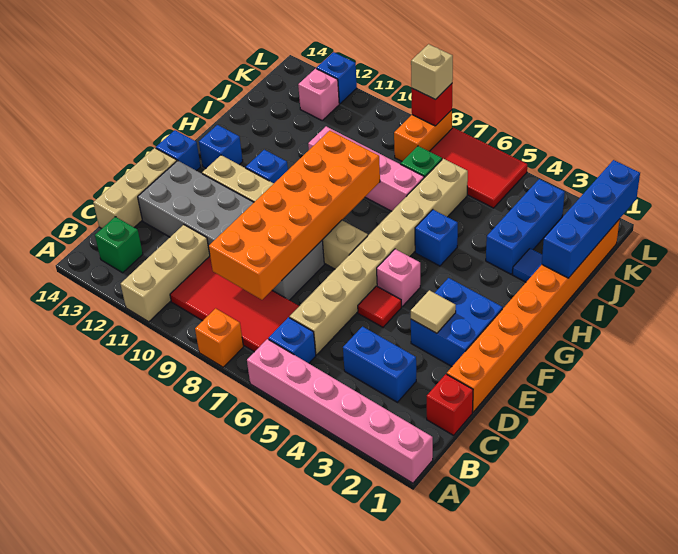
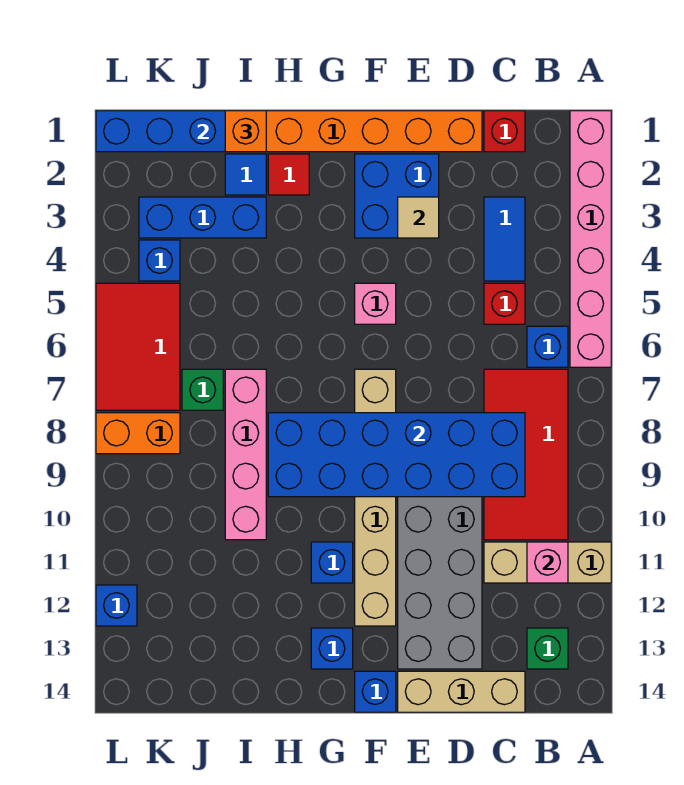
orange brick A8 level 1 -> orange brick I1 level 3
blue brick C3:C4 level 1 -> blue tile C3:C4 level 1
tan brick C6:J6 level 1 -> none
orange brick C8:H9 level 2 -> blue brick C8:H9 level 2
red tile E5 level 1 -> red tile H2 level 1
blue brick H5 level 1 -> blue brick K4 level 1
pink brick K12 level 1 -> pink brick B11 level 2
red brick L8 level 2 -> red brick C5 level 1
tan brick L8 level 3 -> none

